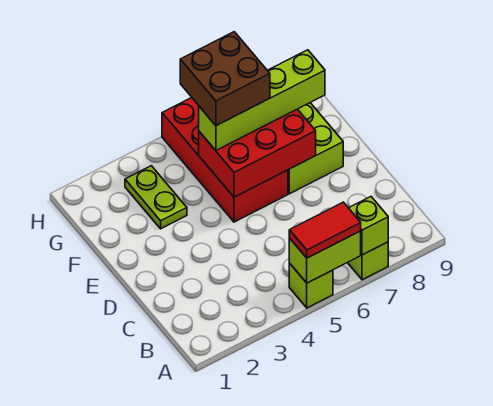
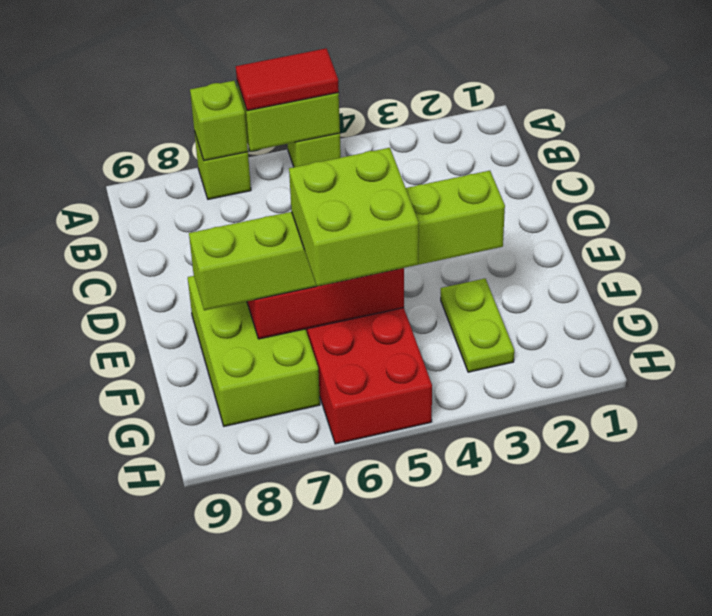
lime brick F5:F8 level 3 -> lime brick F3:F8 level 3
brown brick F5:G6 level 4 -> lime brick F5:G6 level 4

